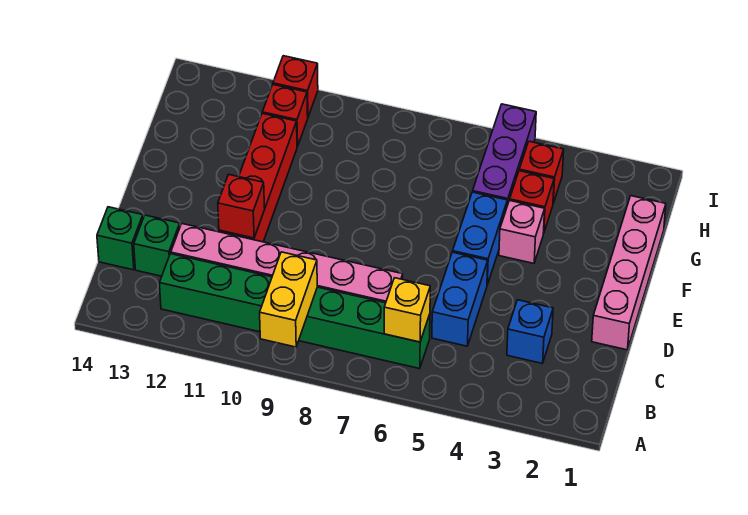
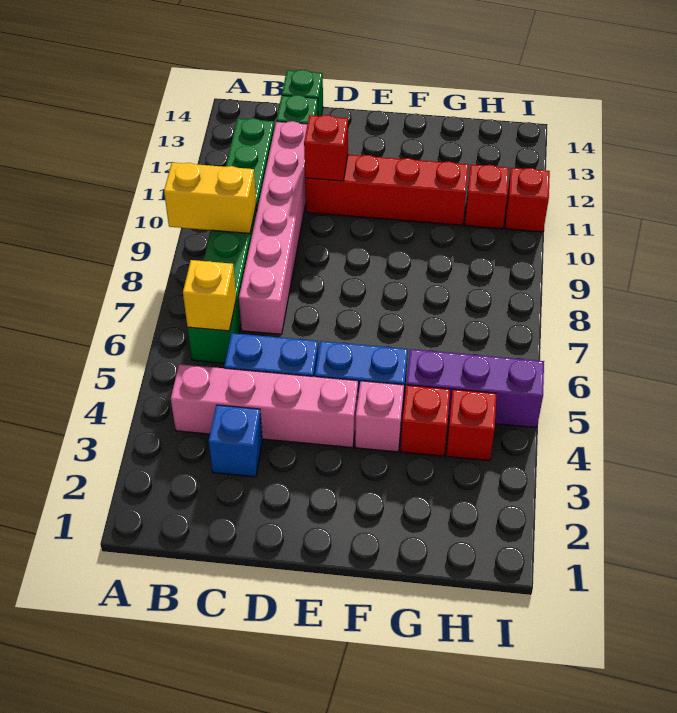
pink brick D1:G1 level 1 -> pink brick B4:E4 level 1

